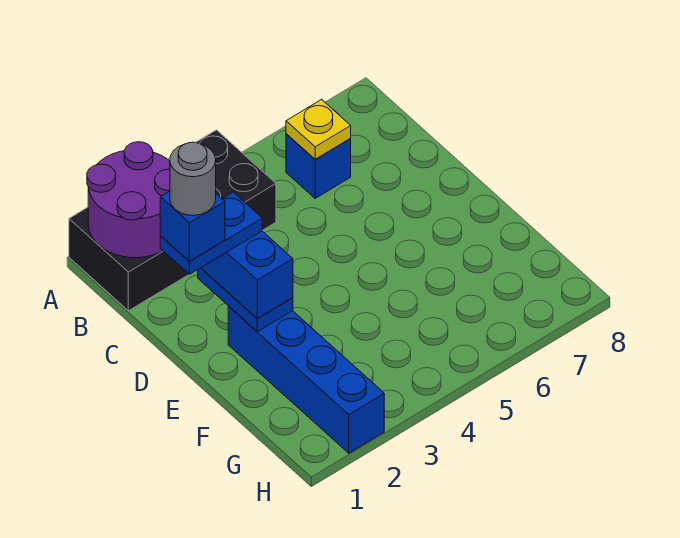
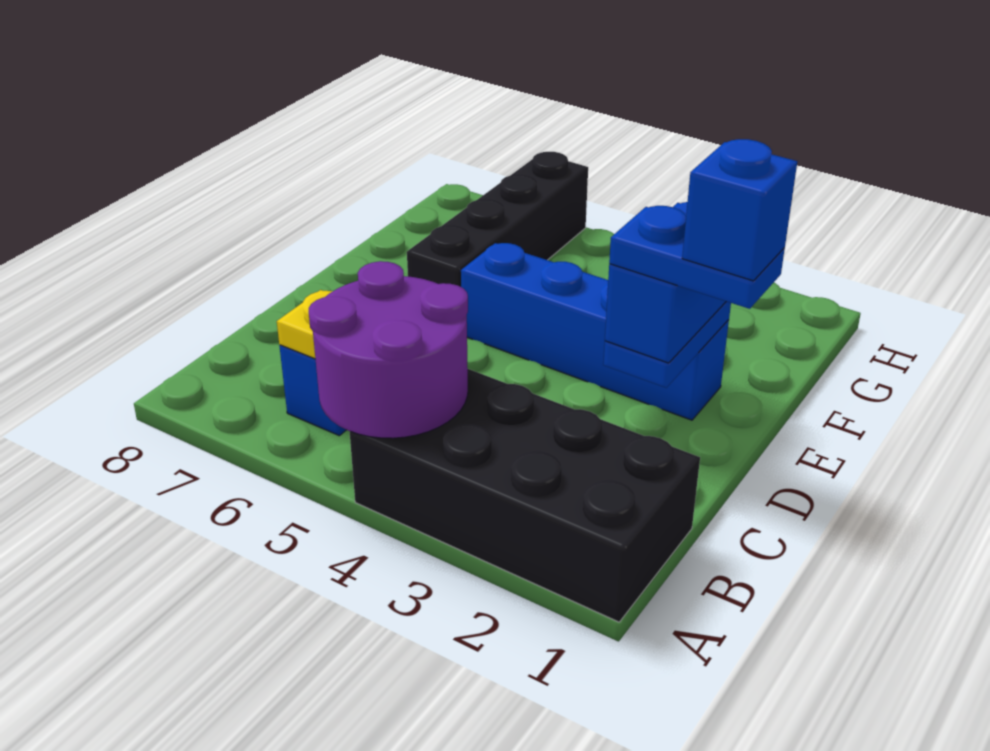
purple round brick A1:B2 level 2 -> purple round brick A4:B5 level 2
grey round brick D1 level 6 -> none
blue brick E2:H2 level 1 -> blue brick E2:E5 level 1
none -> black brick E6:H6 level 1

